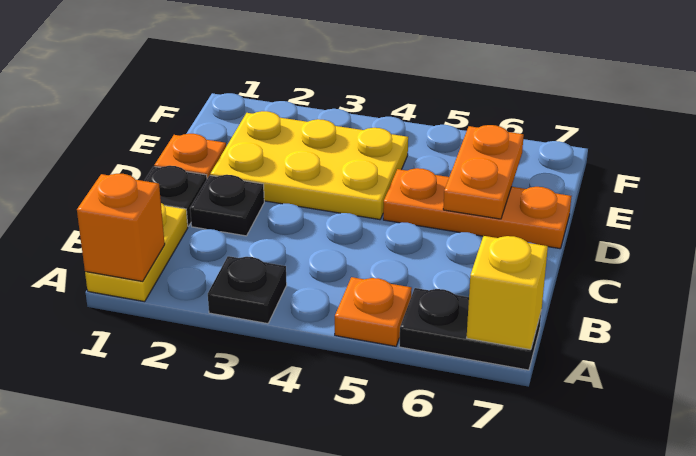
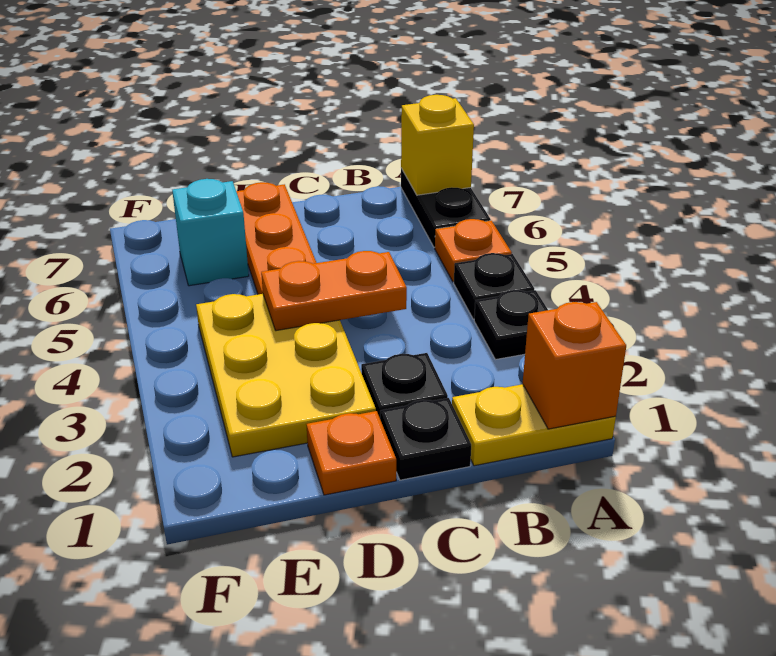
none -> black plate A4 level 1
orange plate D6:E6 level 2 -> orange plate C4:D4 level 2
none -> cyan brick E6 level 1

